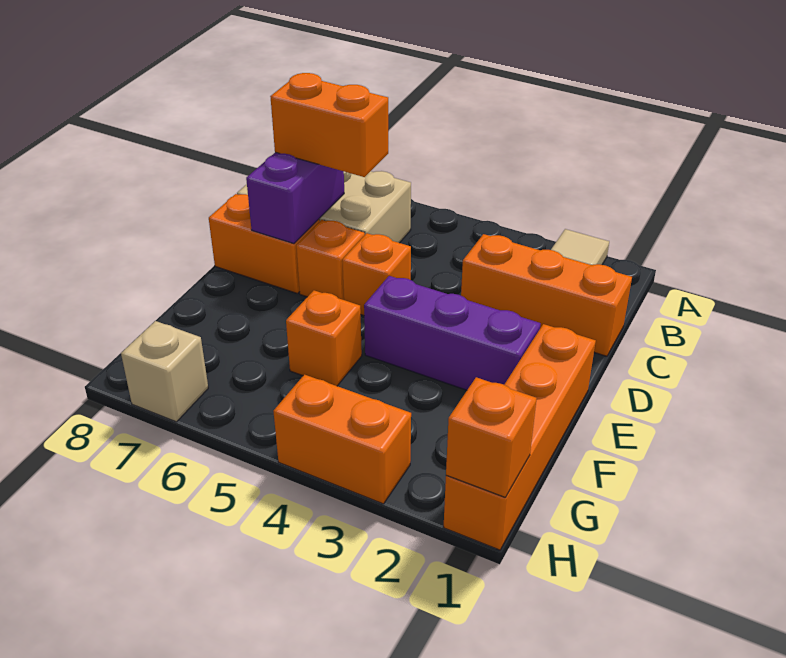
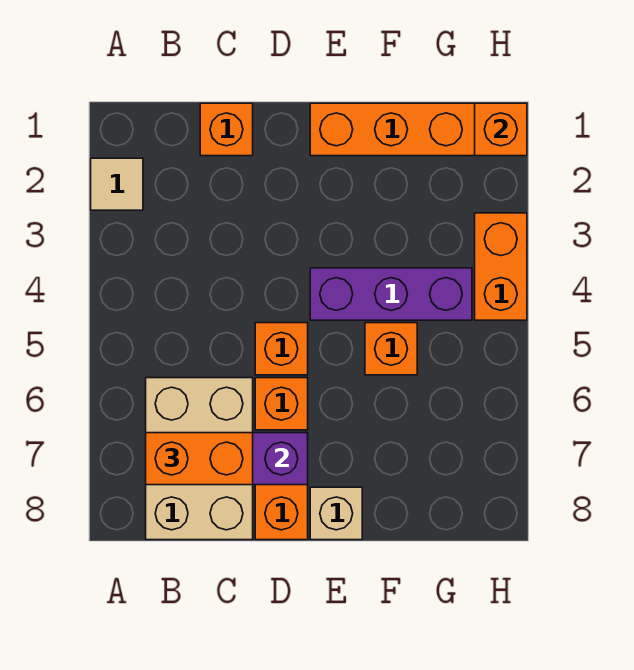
orange brick C1:C3 level 1 -> orange brick C1 level 1
orange brick C6:C7 level 3 -> orange brick B7:C7 level 3
purple brick E2:E4 level 1 -> purple brick E4:G4 level 1
tan brick H7 level 1 -> tan brick E8 level 1

